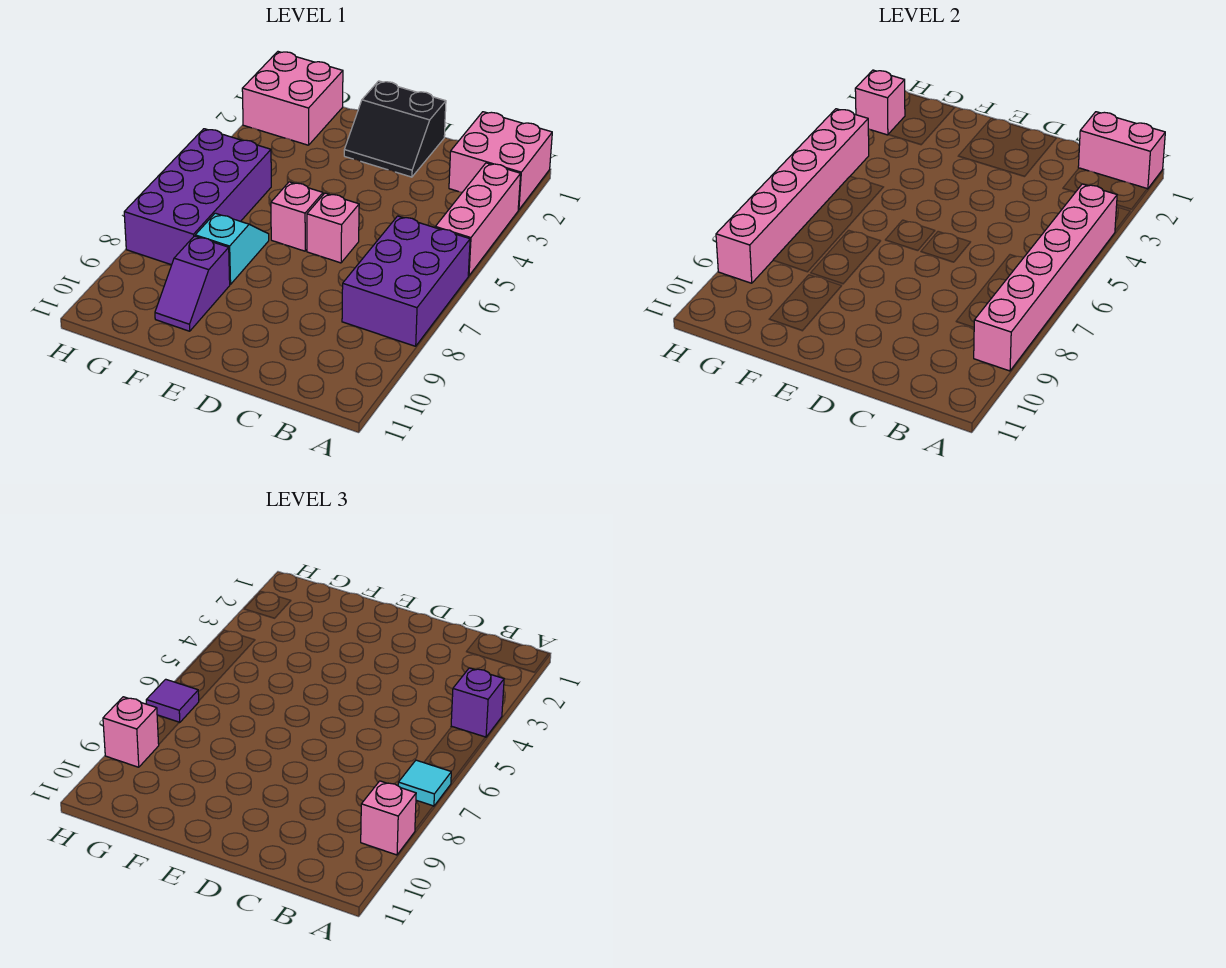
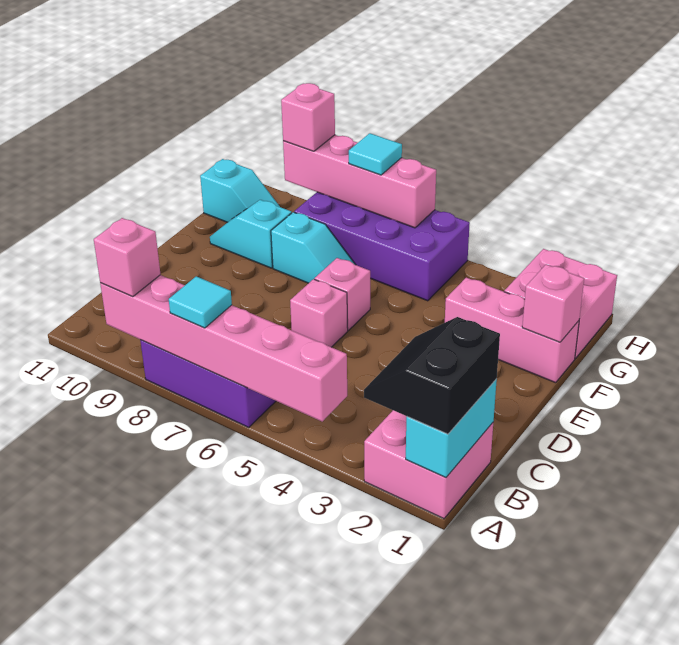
pink brick A1:B1 level 2 -> cyan brick A1:B1 level 2
pink brick A3:A5 level 1 -> pink brick F1:F3 level 1
purple brick A4 level 3 -> none
black slope D1:E2 level 1 top 1 -> black slope A1:B2 level 3 top 1
purple slope F9:F10 level 1 top 9 -> cyan slope F9:F10 level 1 top 9
none -> cyan slope G10:G11 level 1 top 11
pink brick H2 level 2 -> pink brick F1 level 2
pink brick H4:H9 level 2 -> pink brick H6:H9 level 2
purple tile H7 level 3 -> cyan tile H7 level 3

